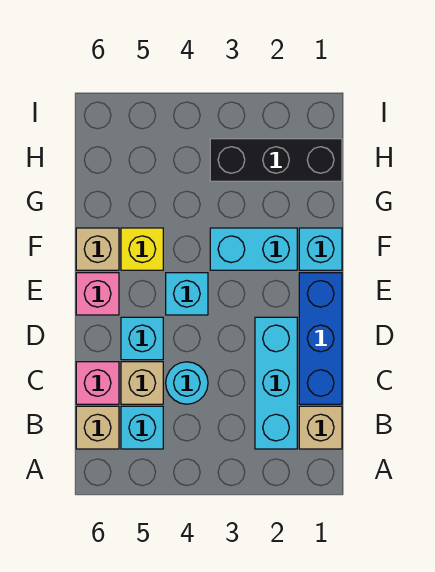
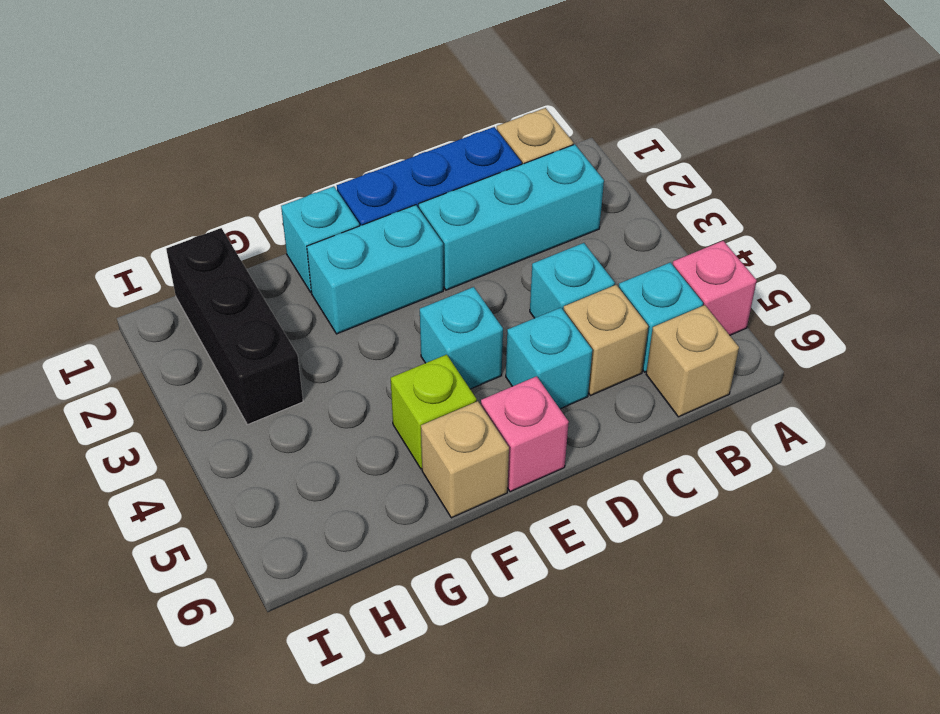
cyan round brick C4 level 1 -> cyan brick C4 level 1
pink brick C6 level 1 -> pink brick A5 level 1
cyan brick F2:F3 level 1 -> cyan brick E2:F2 level 1
yellow brick F5 level 1 -> lime brick F5 level 1

